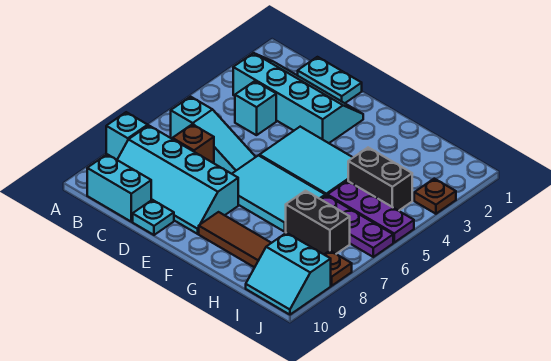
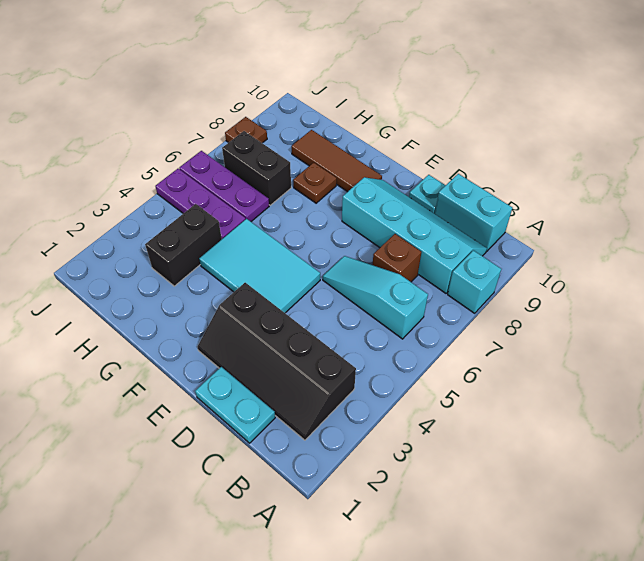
cyan slope B2:E3 level 1 top 3 -> black slope B2:E3 level 1 top 3
cyan brick C4 level 1 -> none
cyan tile E6:G7 level 1 -> none
black brick H4:I4 level 1 -> black brick H3:H4 level 1
cyan slope I9:J10 level 1 top 9 -> none
brown plate J3 level 1 -> brown plate G8 level 1

